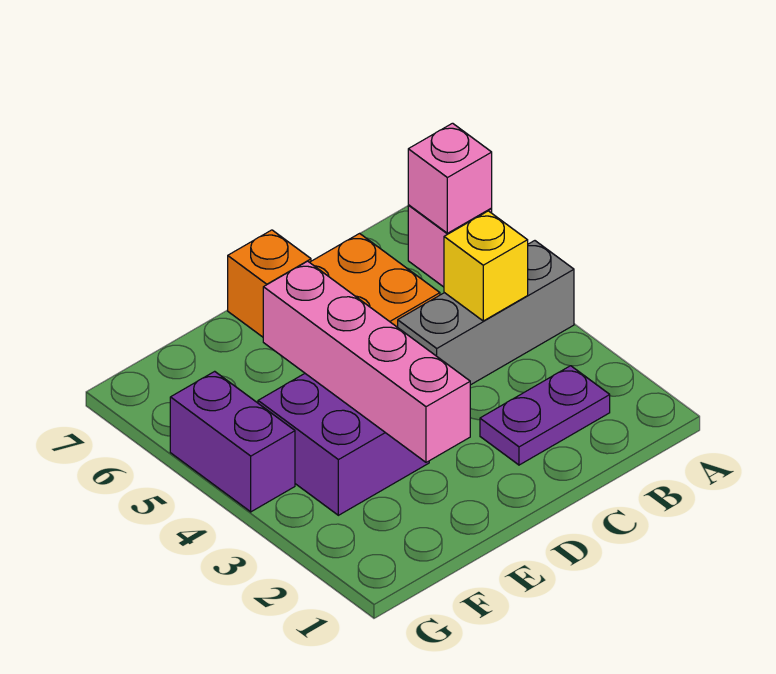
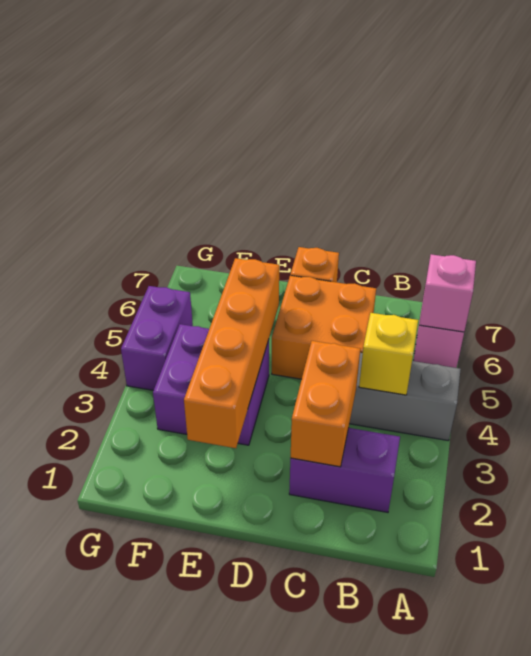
purple plate B2:C2 level 1 -> purple brick B2:C2 level 1
none -> orange brick C2:C3 level 2
pink brick E2:E5 level 2 -> orange brick E2:E5 level 2

